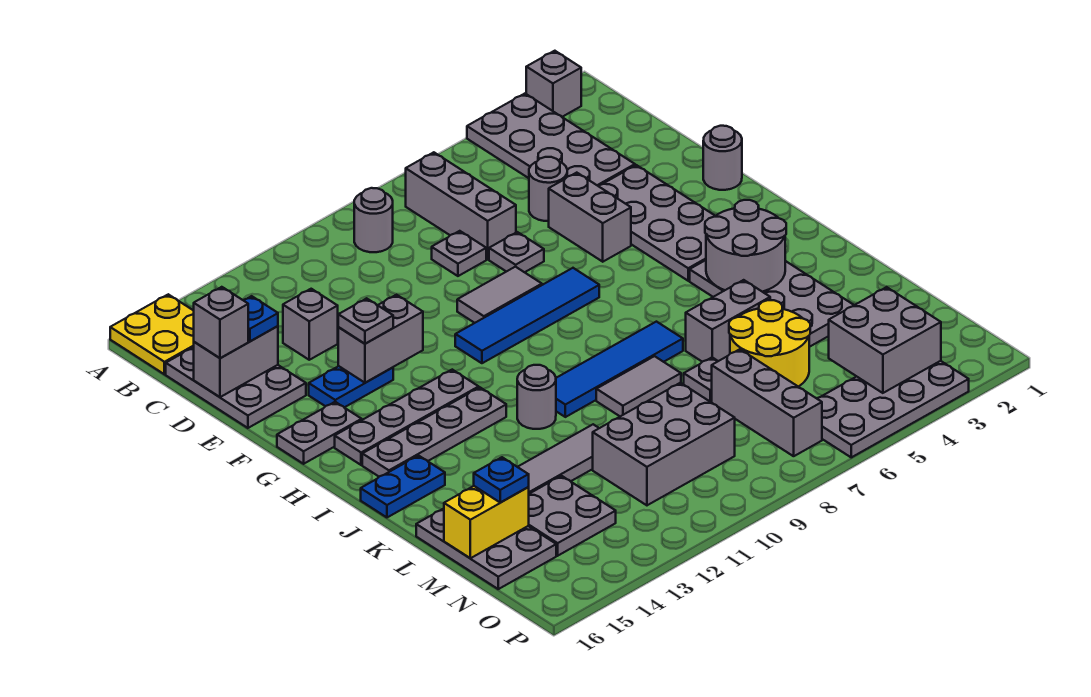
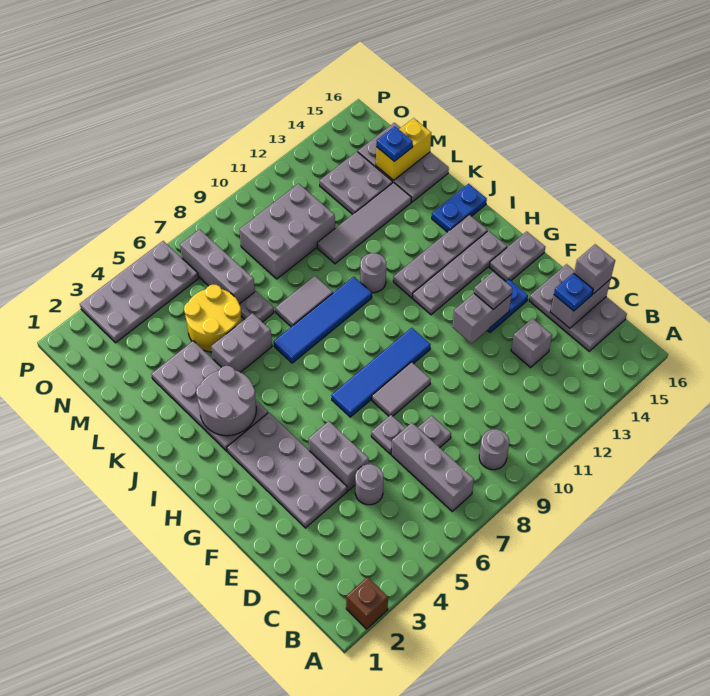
grey brick A2 level 1 -> brown brick A2 level 1
grey plate A3:D4 level 1 -> none
yellow plate A15:B16 level 1 -> none
grey round brick F1 level 1 -> none
grey brick N3:O4 level 2 -> none

